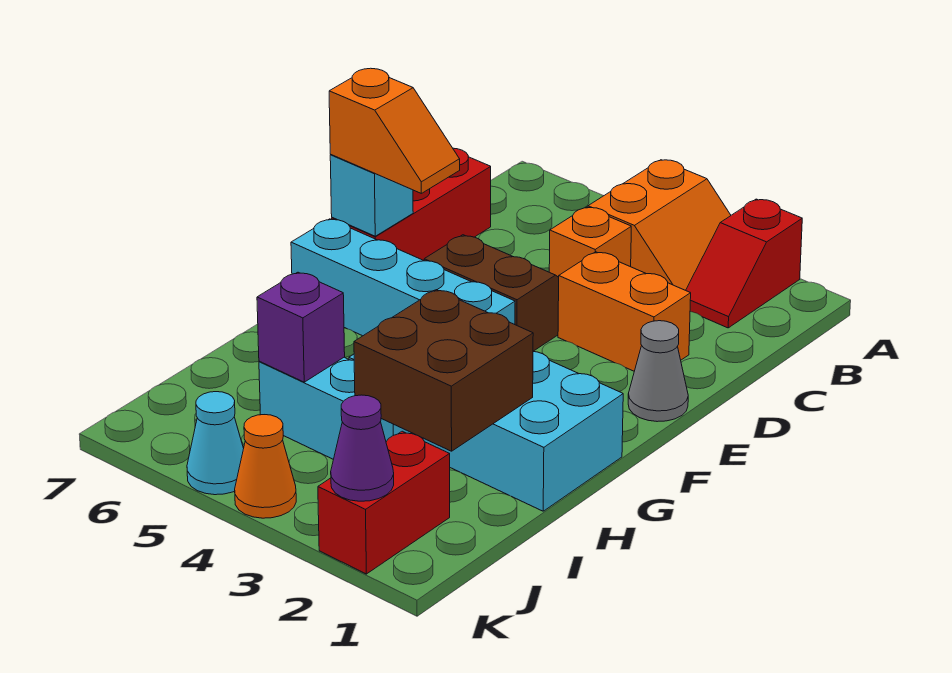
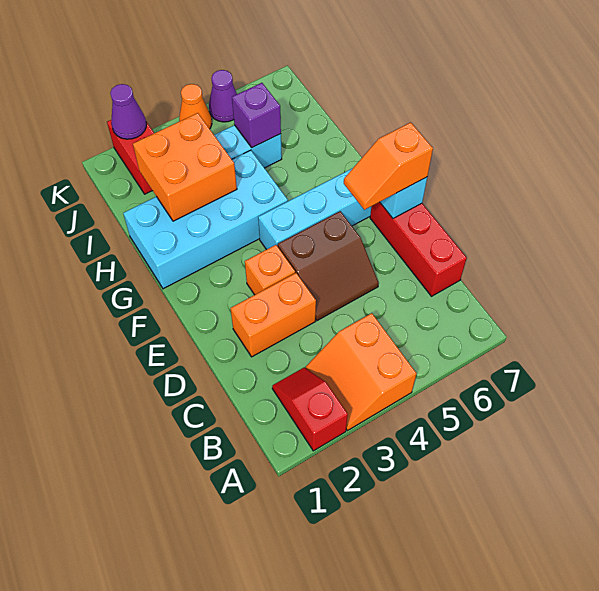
orange brick C4 level 1 -> orange brick E3 level 1
grey cone E1 level 1 -> none
brown brick H2:I3 level 2 -> orange brick H2:I3 level 2
cyan cone K5 level 1 -> purple cone K5 level 1

